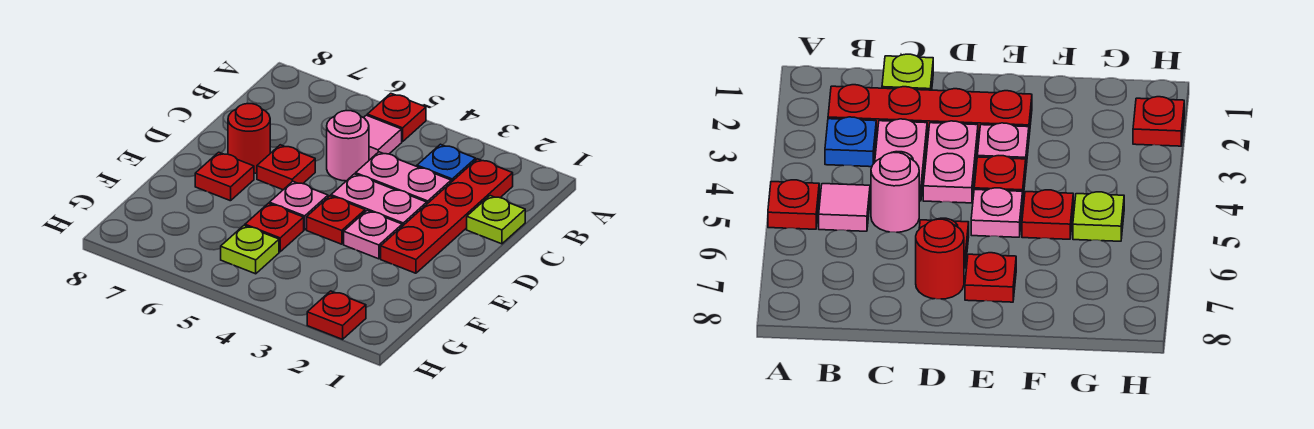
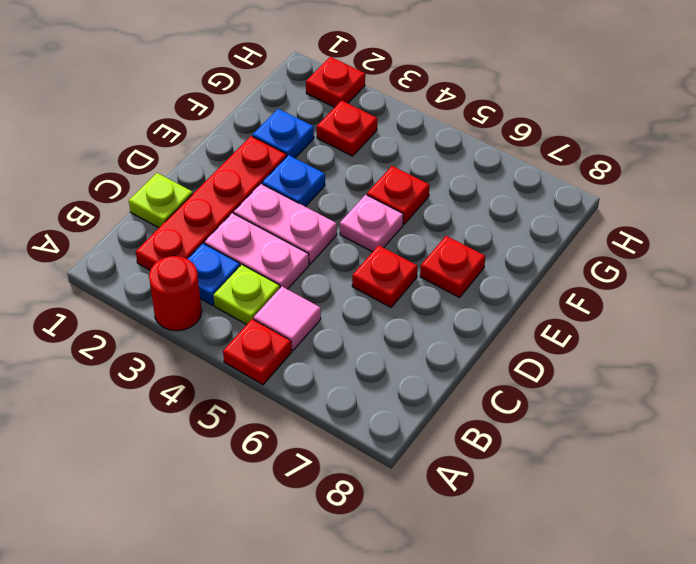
pink round brick C5 level 1 -> none
red round brick D7 level 1 -> red round brick A3 level 1
pink plate E3 level 1 -> blue plate E3 level 1
red plate E4 level 1 -> red plate G3 level 1
none -> blue plate F2 level 1
lime plate G5 level 1 -> lime plate B4 level 1

